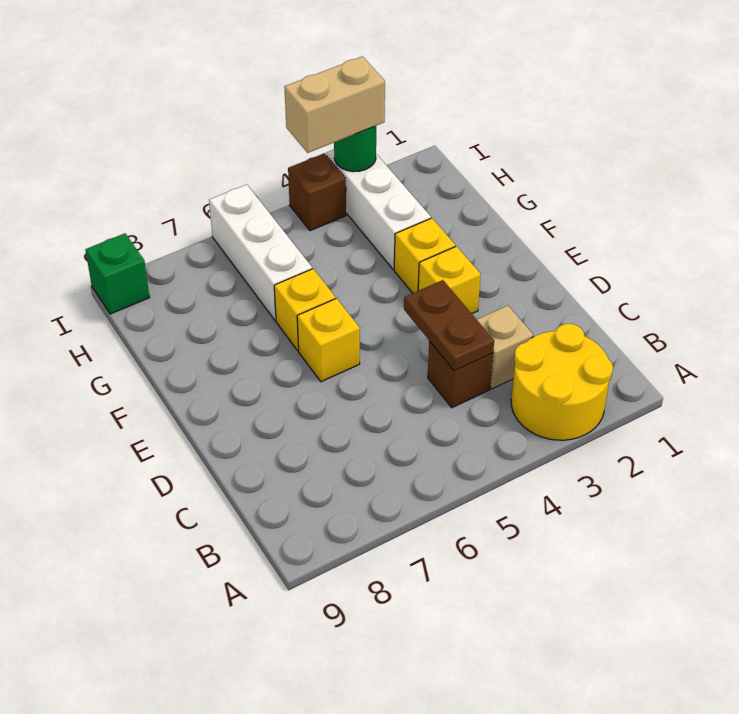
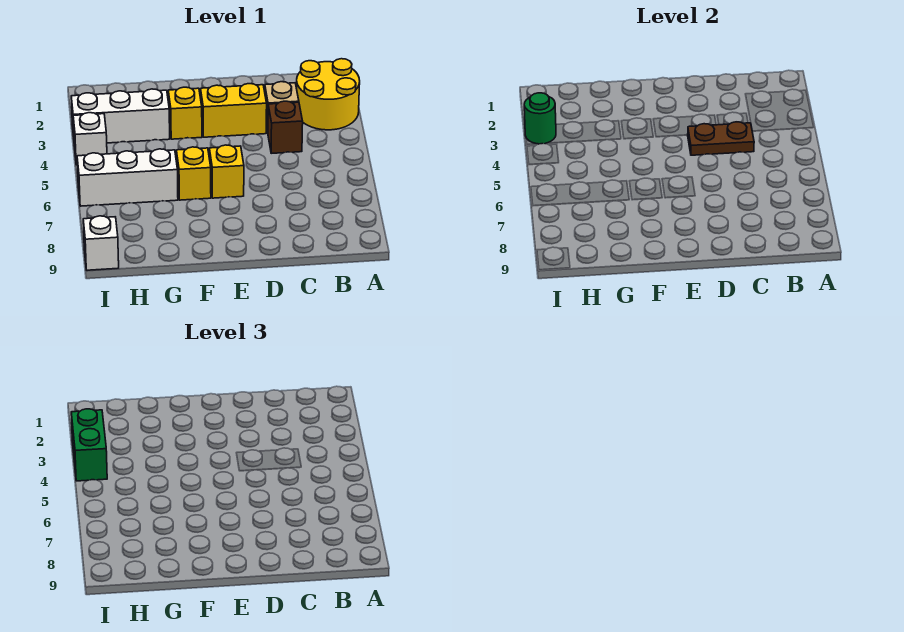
yellow brick E3 level 1 -> yellow brick D3:E3 level 1
tan brick I3:I4 level 3 -> green brick I3:I4 level 3
brown brick I4 level 1 -> white brick I4 level 1
green brick I9 level 1 -> white brick I9 level 1

